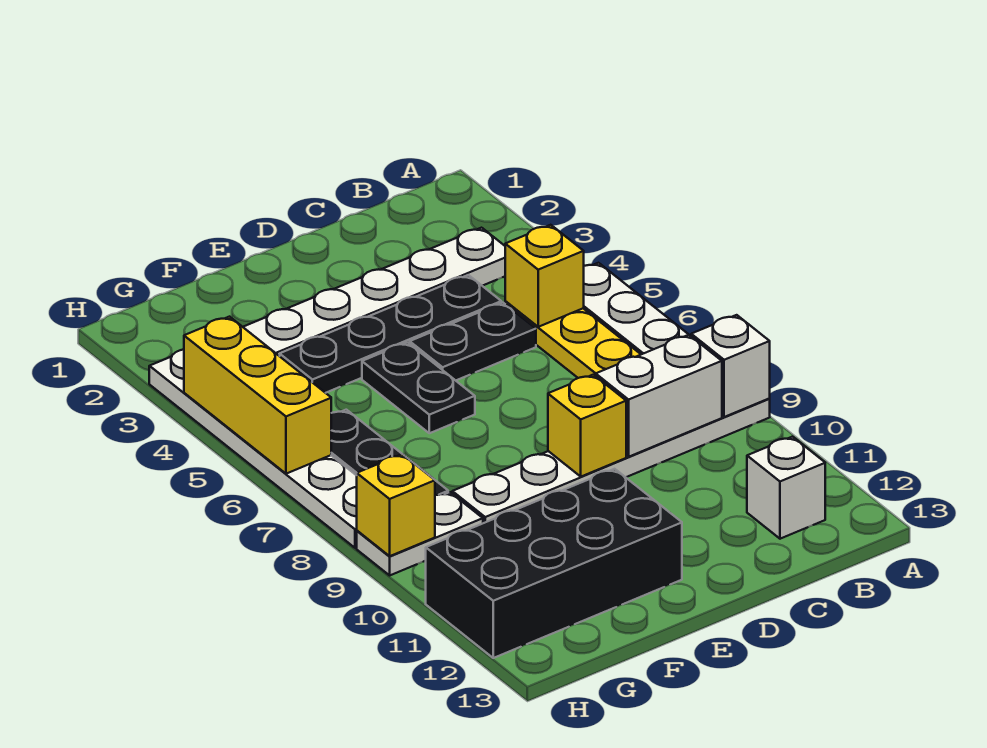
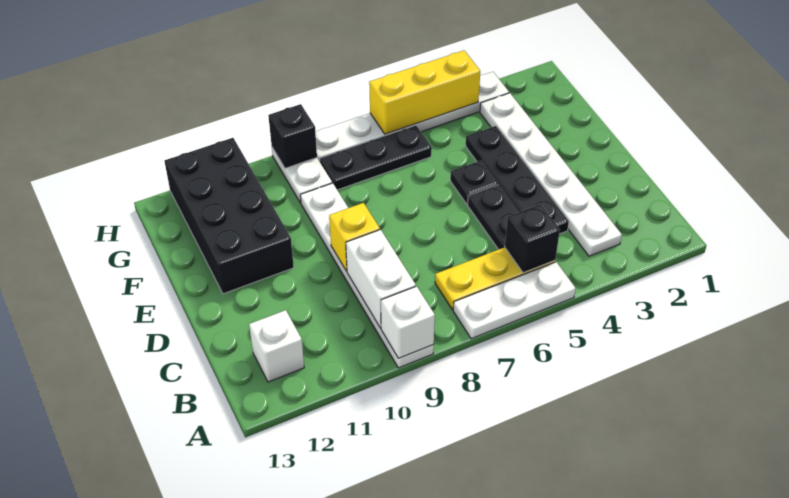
yellow brick B5 level 2 -> black brick B5 level 2
black plate E5:E6 level 1 -> black plate E5 level 1
yellow brick H9 level 2 -> black brick H9 level 2

